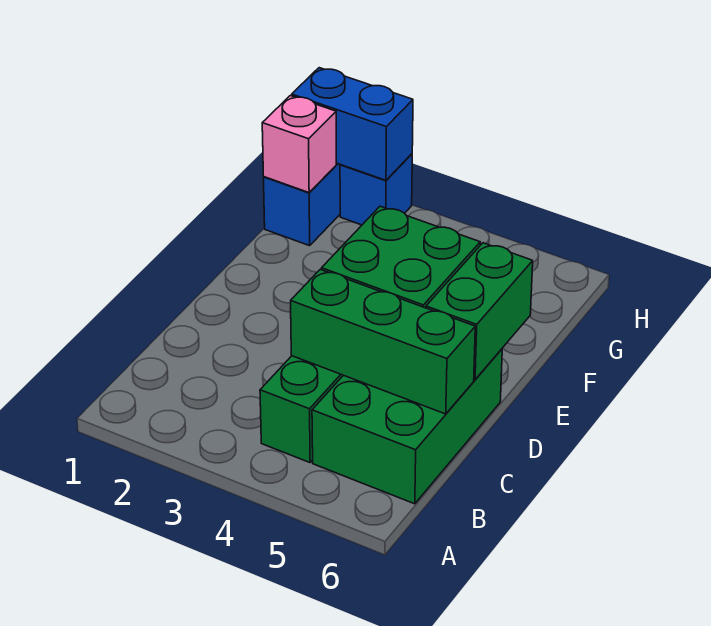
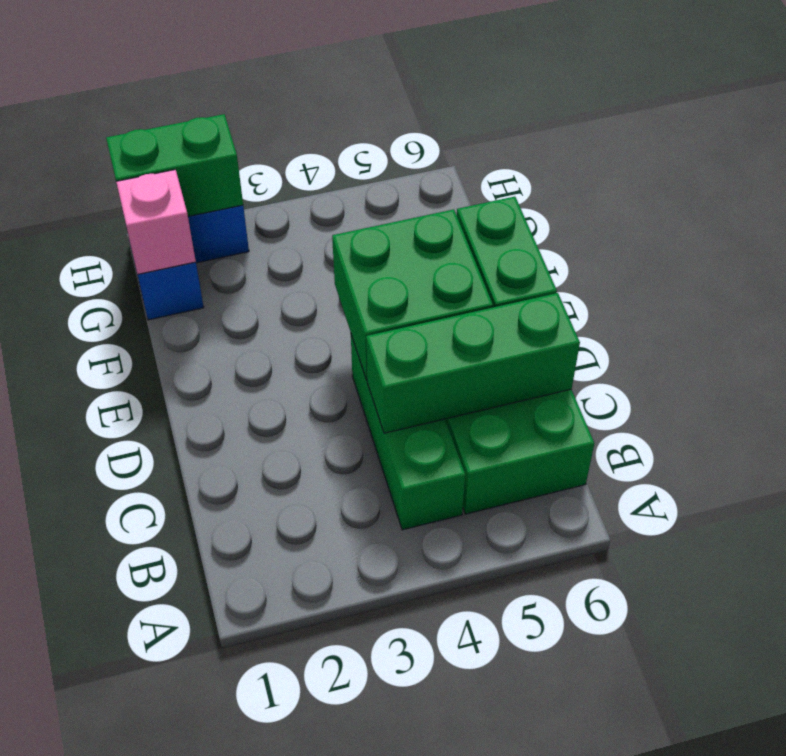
blue brick H1:H2 level 2 -> green brick H1:H2 level 2

